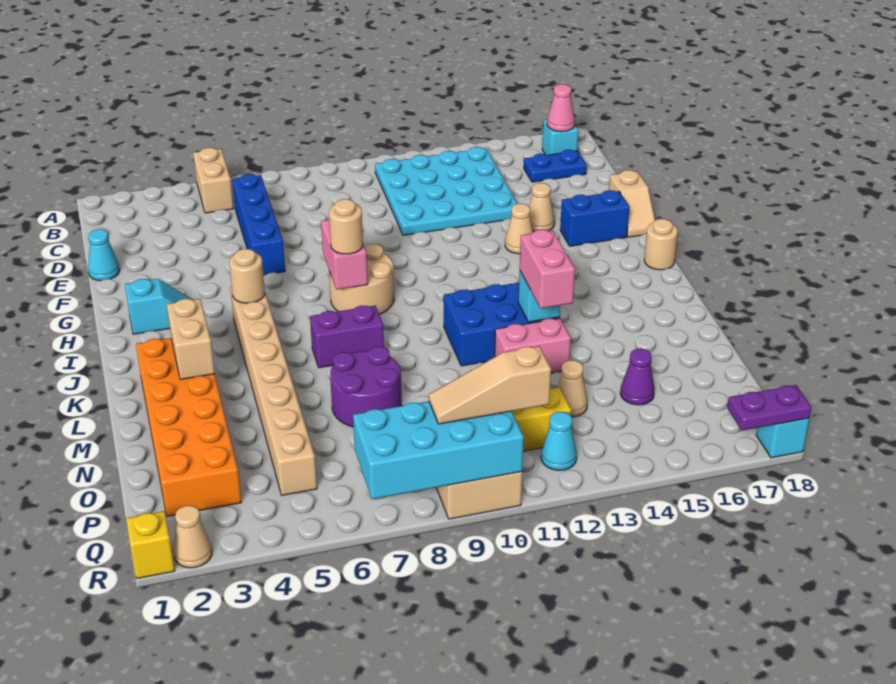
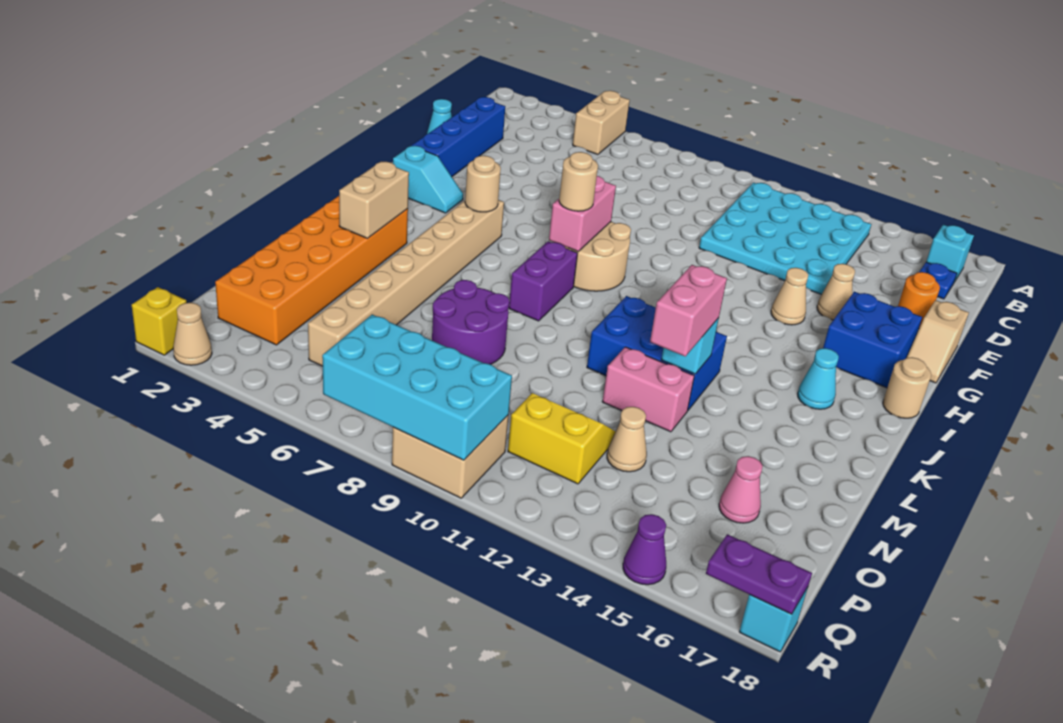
pink cone B17 level 2 -> pink cone O16 level 1
blue brick C6:F6 level 1 -> blue brick D2:G2 level 1
blue plate C16:C17 level 1 -> blue plate C17 level 1
none -> orange round brick E17 level 1
blue brick G16:G17 level 1 -> blue brick G16:H17 level 1
purple brick K7:K8 level 1 -> purple brick J8:K8 level 1
purple cone O15 level 1 -> purple cone R15 level 1
tan slope Q9:Q11 level 3 top 11 -> none
cyan cone Q12 level 1 -> cyan cone J16 level 1

